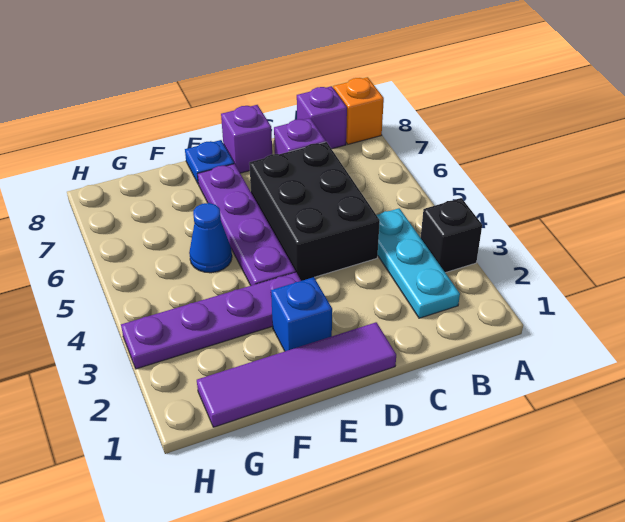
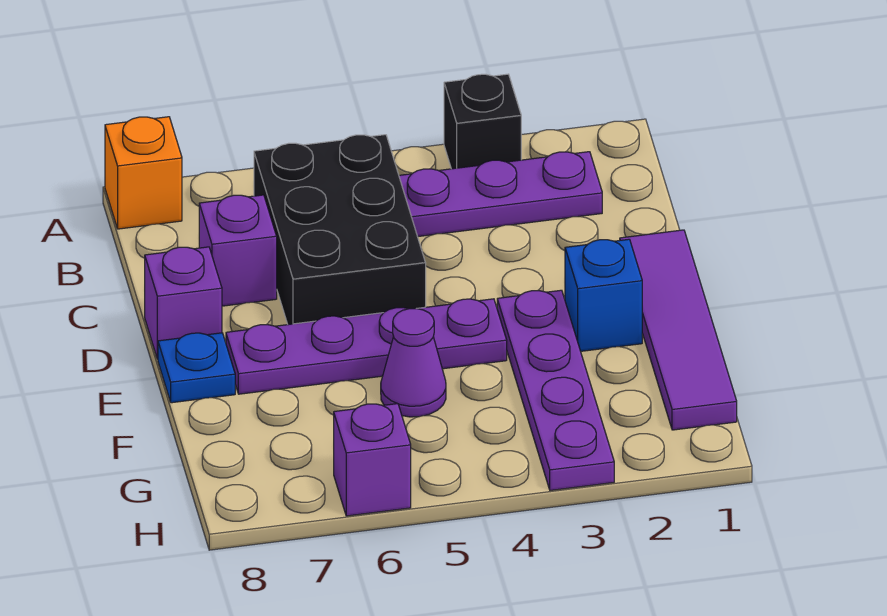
cyan plate B2:B4 level 1 -> purple plate B2:B4 level 1
purple brick B8 level 1 -> purple brick H6 level 1
black brick C4:D6 level 1 -> black brick B5:D6 level 1
blue cone F5 level 1 -> purple cone F5 level 1

